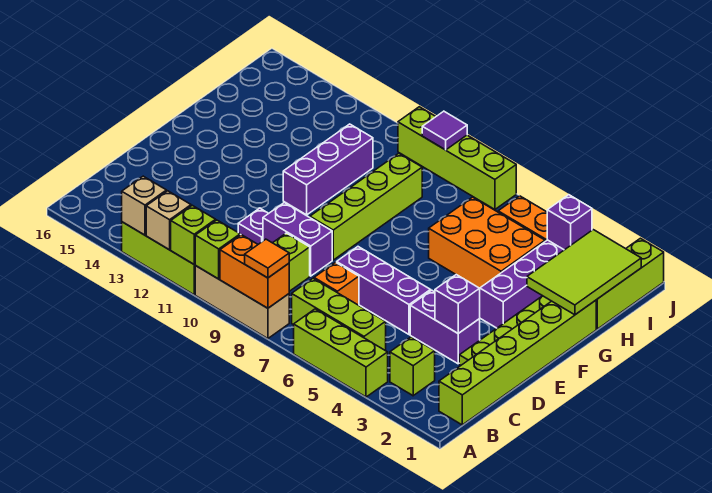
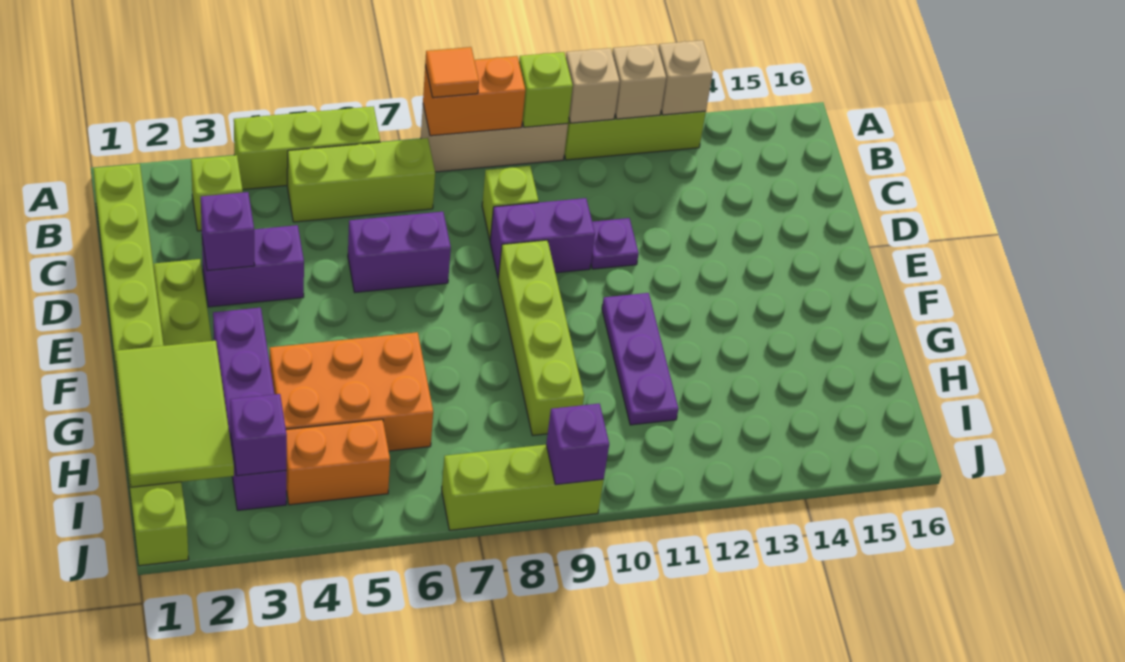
lime brick A11 level 2 -> tan brick A11 level 2
orange brick C7 level 1 -> none
purple brick D5:D7 level 1 -> purple brick D6:D7 level 1
purple brick F11:H11 level 1 -> purple plate F11:H11 level 1
lime brick J7:J10 level 1 -> lime brick J7:J9 level 1
purple tile J9 level 2 -> purple brick J9 level 2

